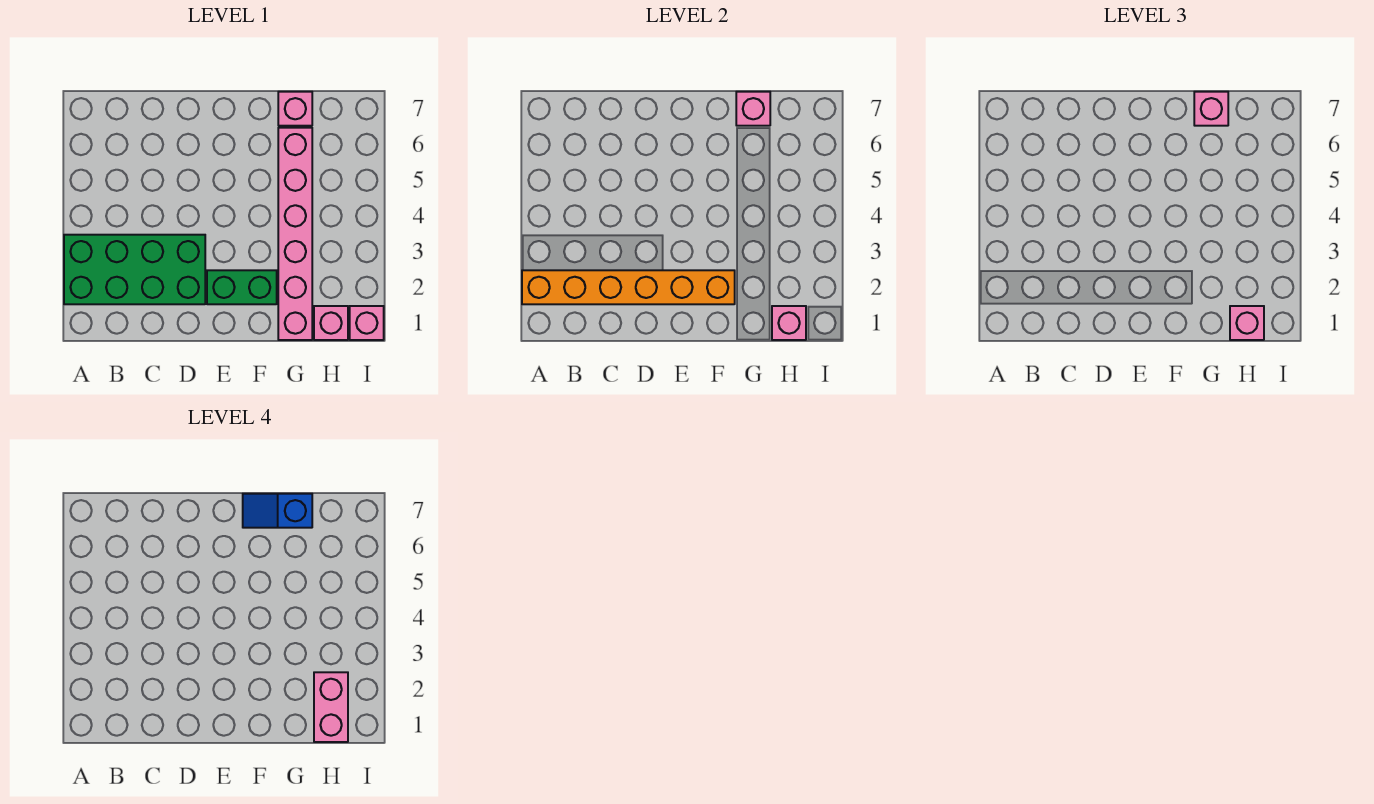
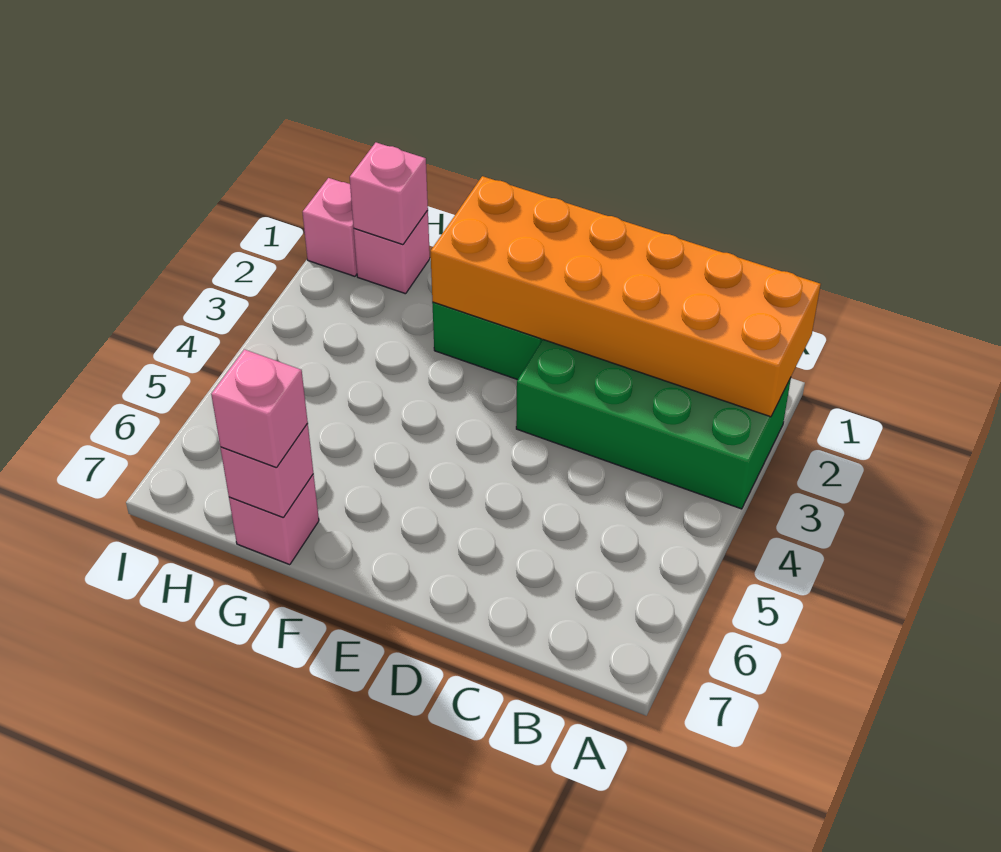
orange brick A2:F2 level 2 -> orange brick A1:F2 level 2
blue slope F7:G7 level 4 top G -> none
pink brick G1:G6 level 1 -> none
pink brick H1 level 3 -> none
pink brick H1:H2 level 4 -> none

